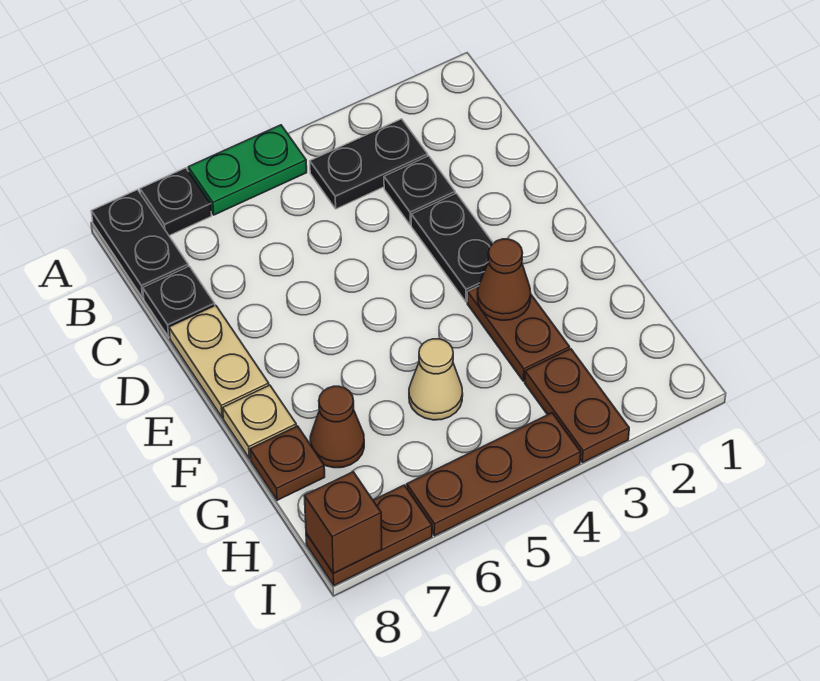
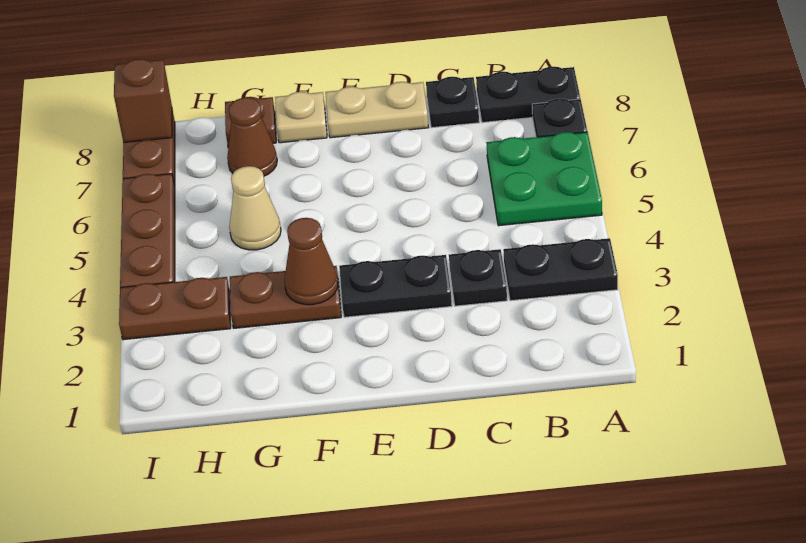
green plate A5:A6 level 1 -> green plate A5:B6 level 1
black plate B3:B4 level 1 -> black plate A3:B3 level 1

